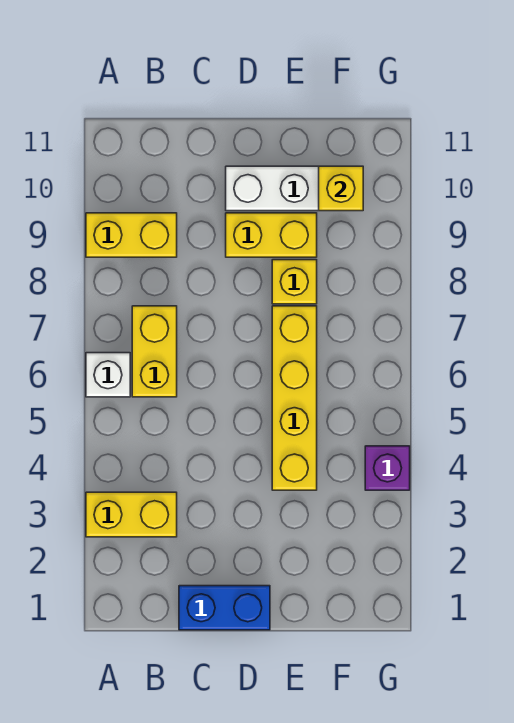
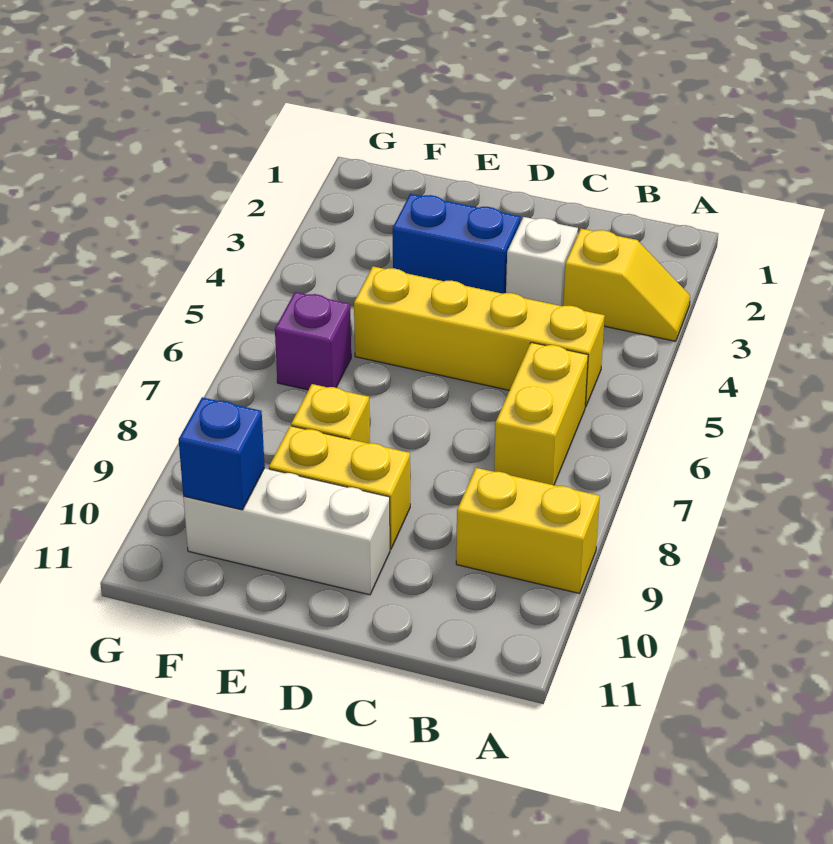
yellow brick A3:B3 level 1 -> yellow slope A3:B3 level 1 top B
white brick A6 level 1 -> white brick C3 level 1
blue brick C1:D1 level 1 -> blue brick D3:E3 level 1
yellow brick E4:E7 level 1 -> yellow brick B5:E5 level 1
yellow brick F10 level 2 -> blue brick F10 level 2
purple brick G4 level 1 -> purple brick F6 level 1

